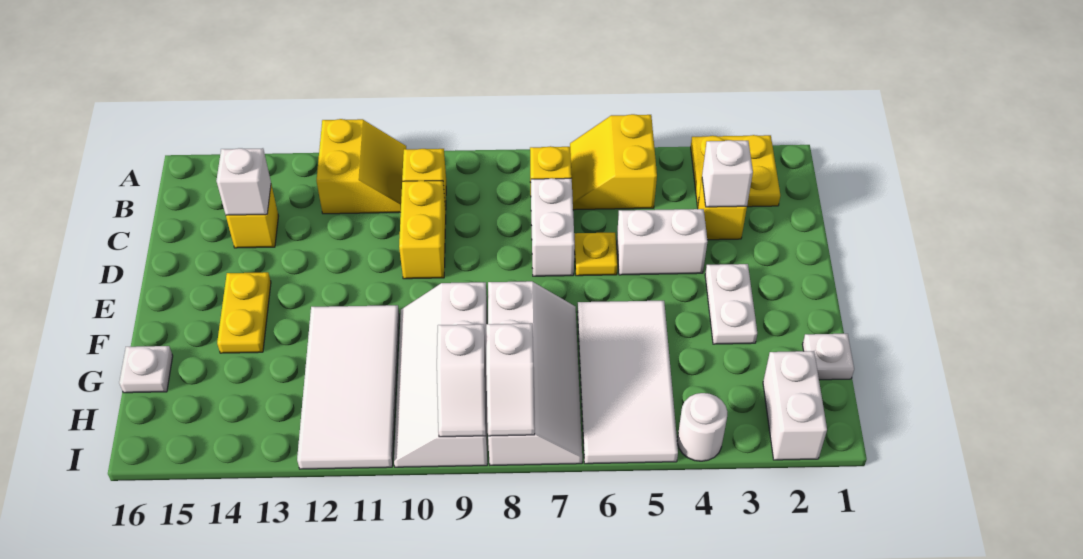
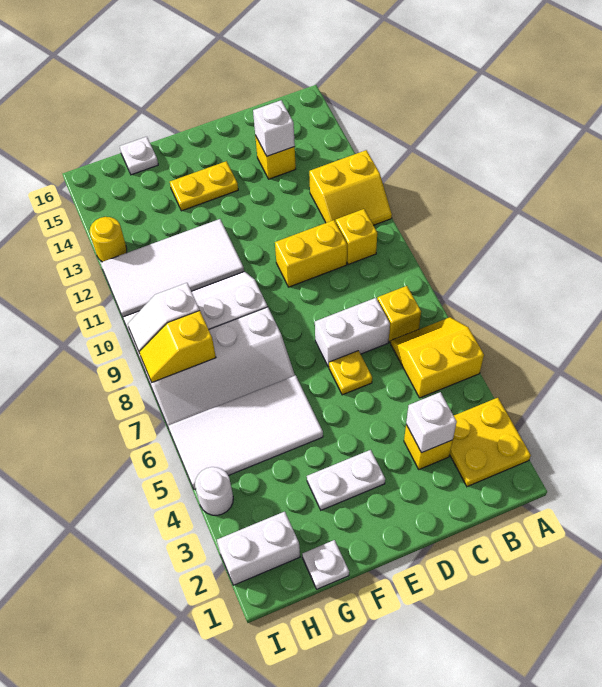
white brick D4:D5 level 1 -> none
white slope H8:I8 level 2 top H -> yellow slope H8:I8 level 2 top H
none -> yellow round brick I13 level 1

